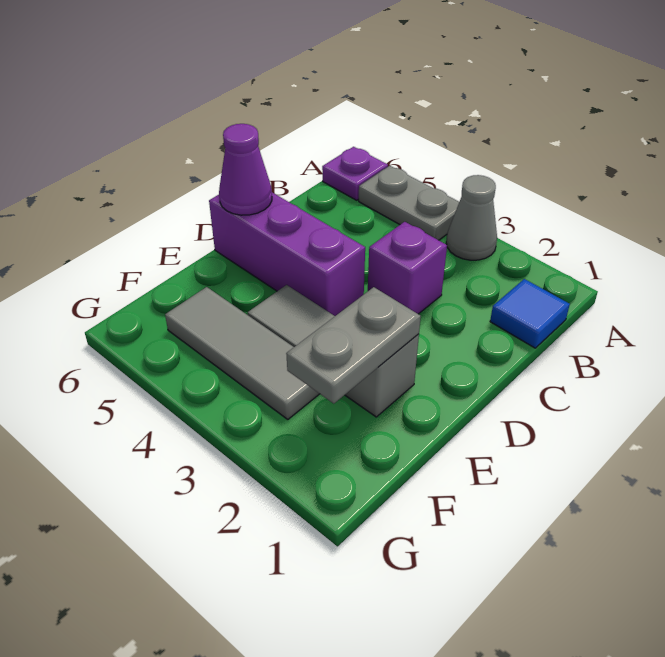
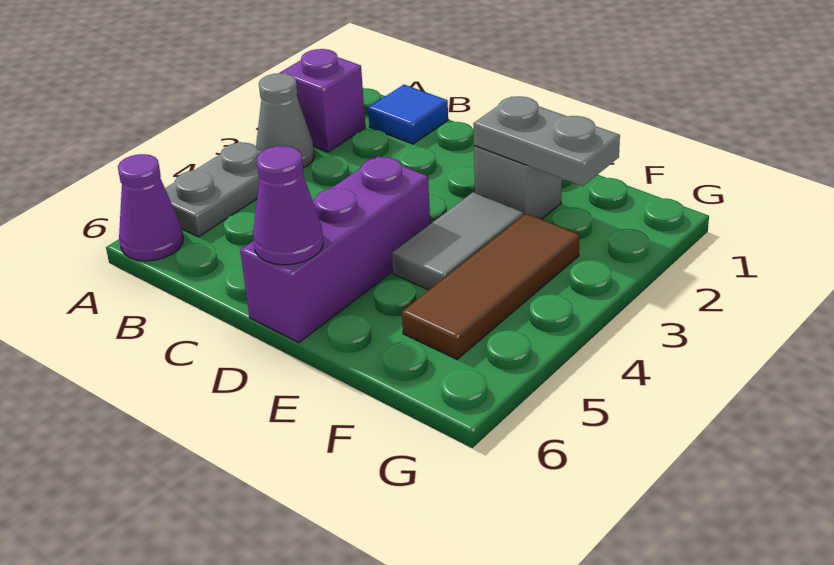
purple plate A6 level 1 -> purple cone A6 level 1
purple brick C3 level 1 -> purple brick A2 level 1
grey tile F3:F5 level 1 -> brown tile F3:F5 level 1

